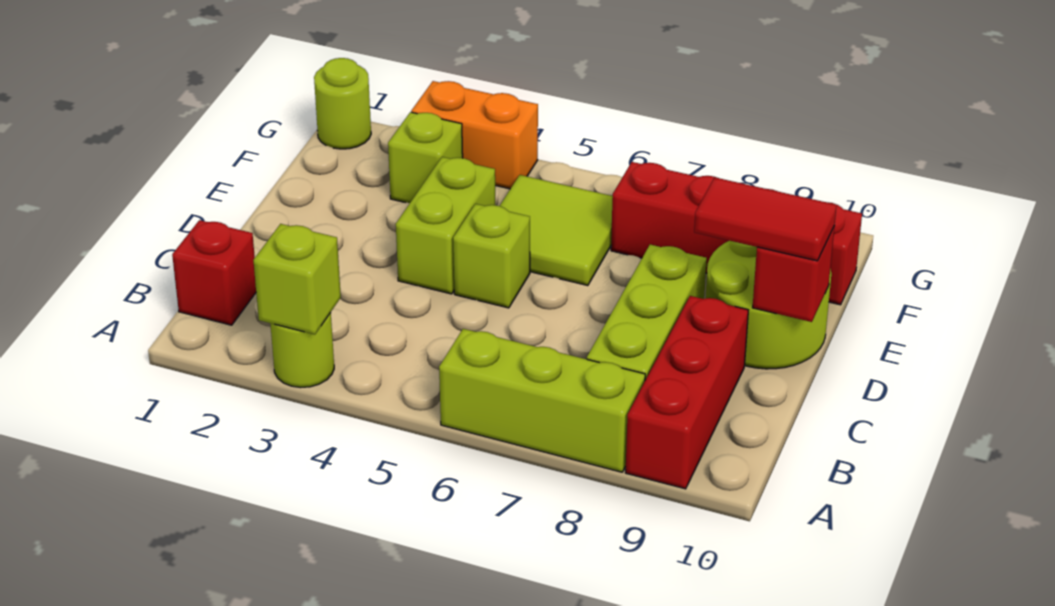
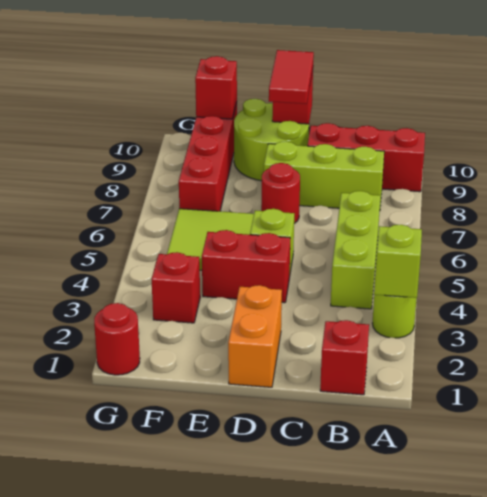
lime brick A6:A8 level 1 -> lime brick B4:B6 level 1
lime brick D4:E4 level 1 -> red brick D4:E4 level 1
none -> red round brick D7 level 1
lime brick F3 level 1 -> red brick F3 level 1
none -> red brick F10 level 2
lime round brick G1 level 1 -> red round brick G1 level 1
orange brick G3:G4 level 1 -> orange brick D1:D2 level 1

